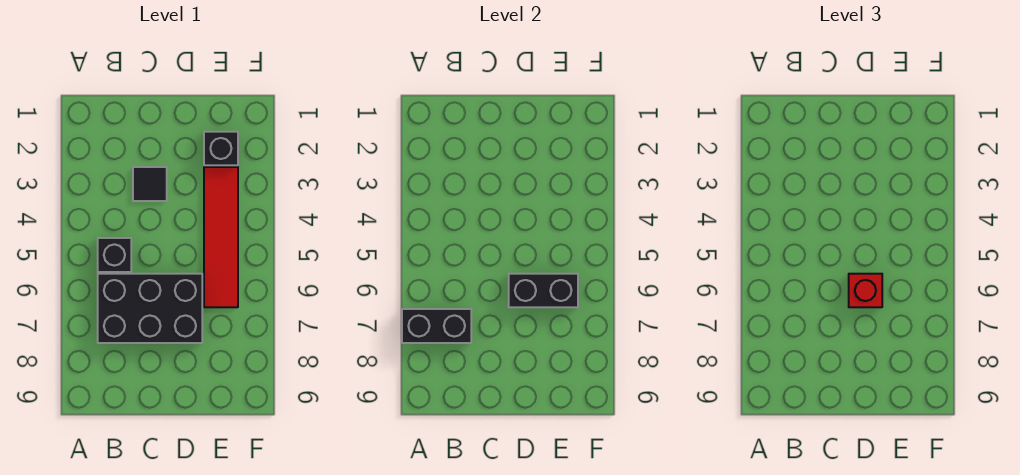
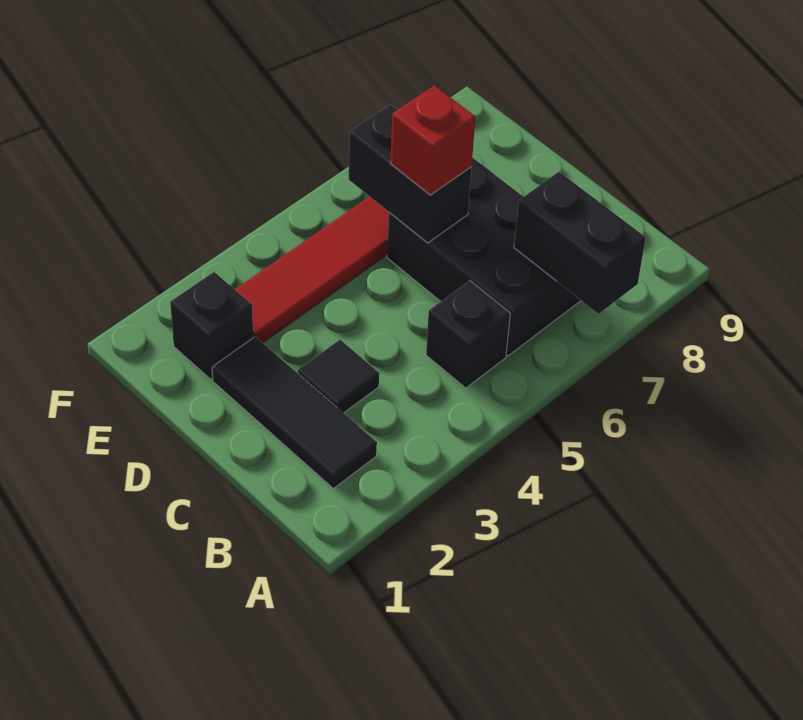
none -> black tile B2:D2 level 1

